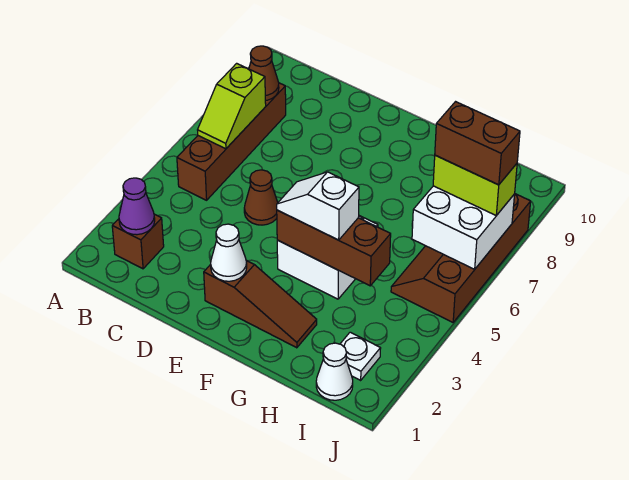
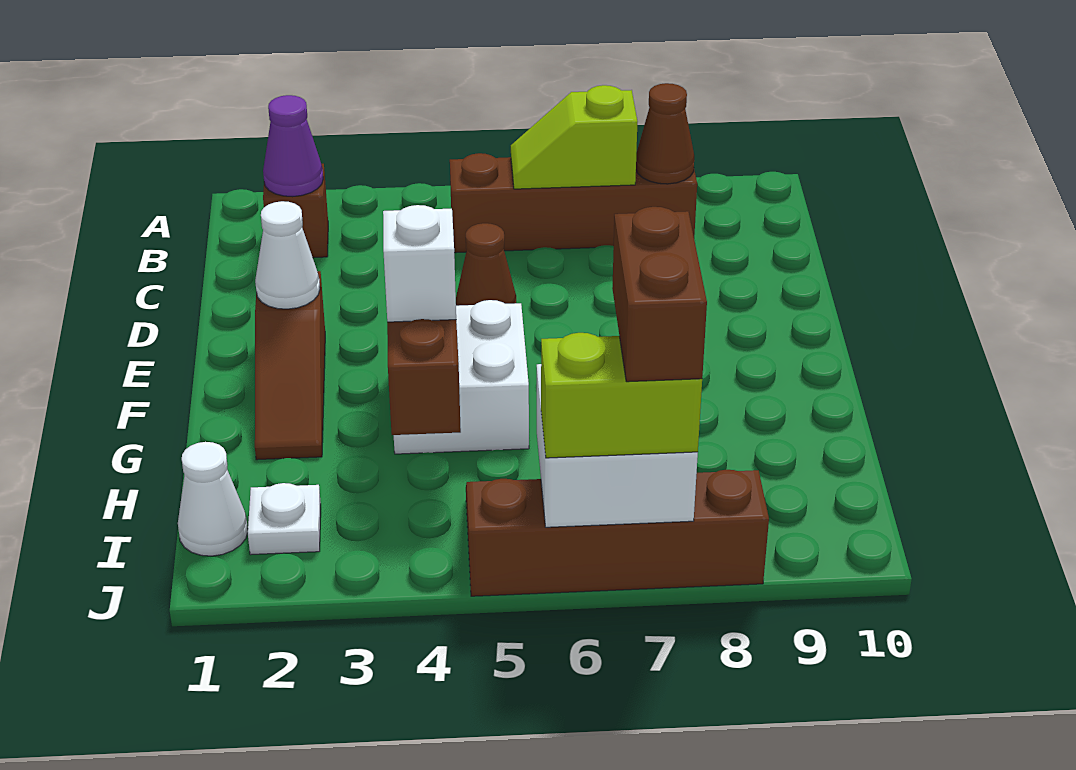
lime brick I7:J7 level 3 -> lime brick J6:J7 level 3

